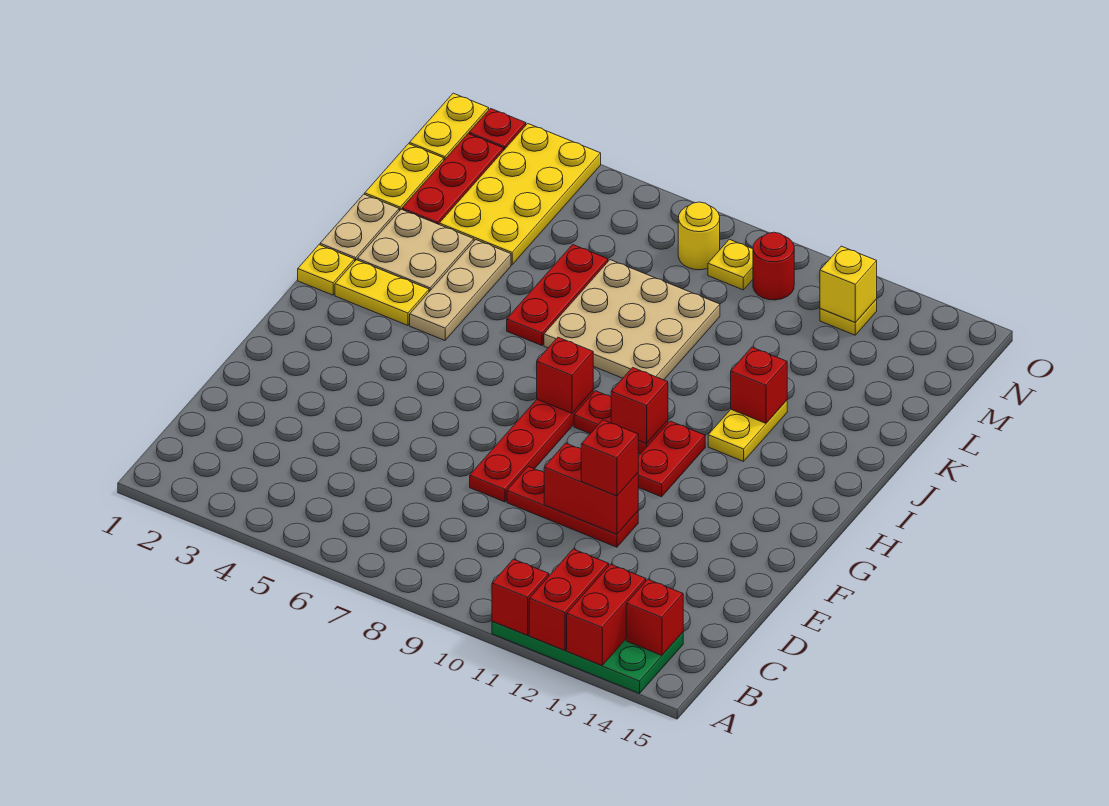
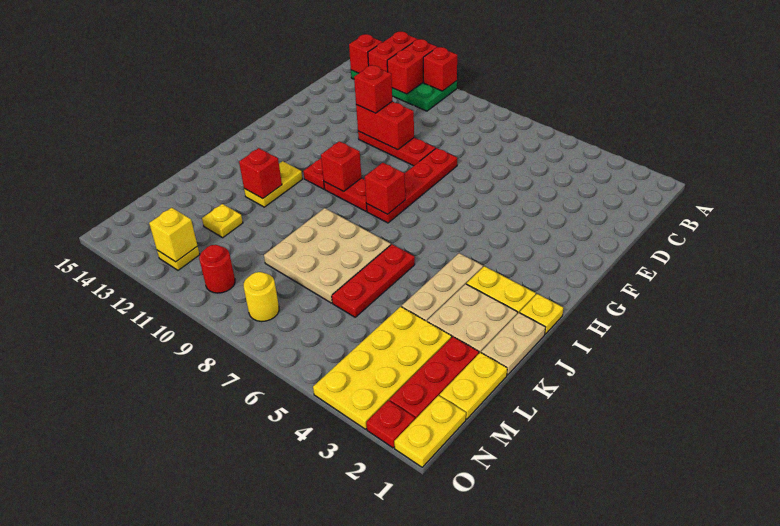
yellow plate N9 level 1 -> yellow plate L12 level 1

